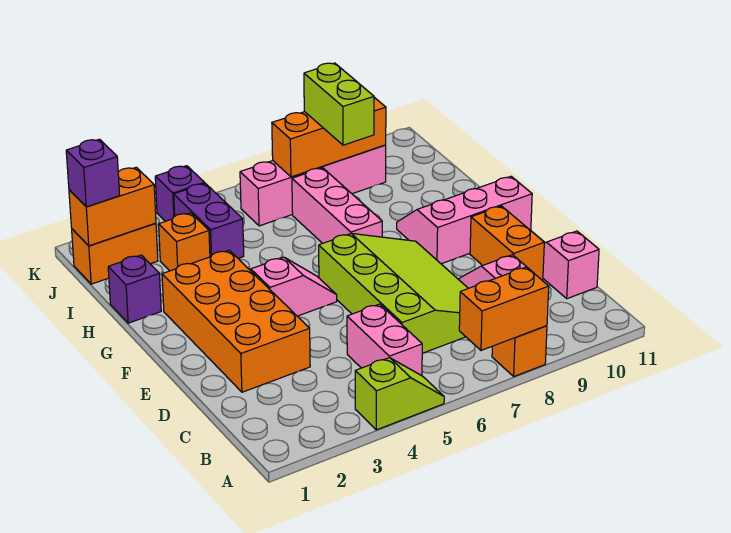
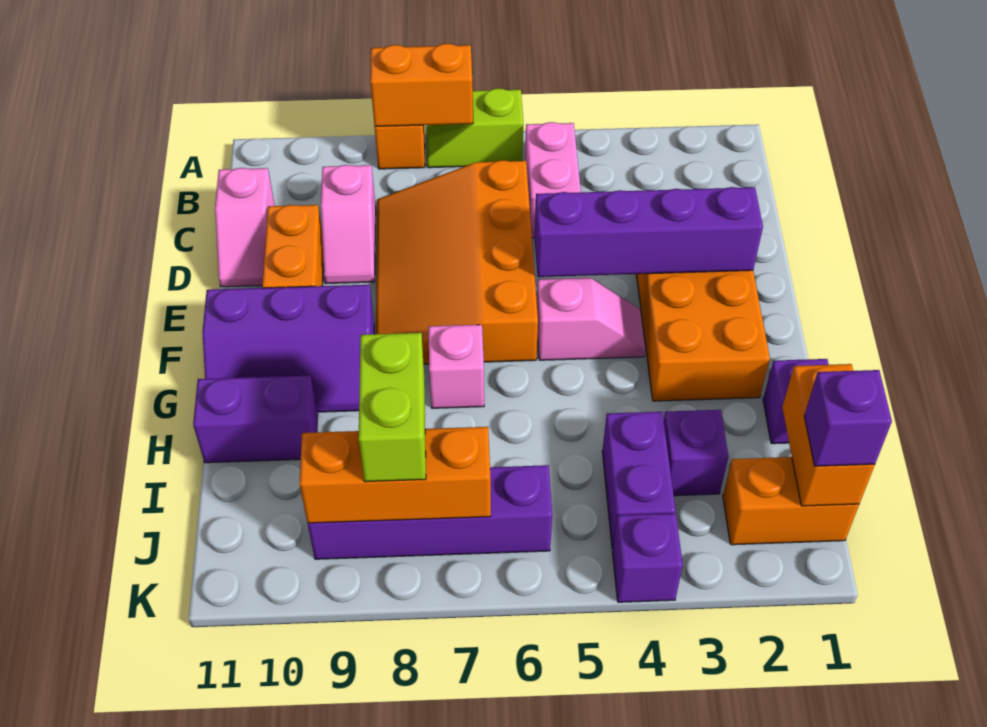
lime slope A4:A5 level 1 top 4 -> lime slope A6:A7 level 1 top 6
lime slope C6:F8 level 1 top 6 -> orange slope C6:F8 level 1 top 6
none -> purple brick E2:E5 level 2
pink slope F4:F5 level 1 top 4 -> pink slope F4:F5 level 1 top 5
pink slope F9:G11 level 1 top F -> purple slope F9:G11 level 1 top F
pink brick G7:I7 level 1 -> pink brick G7 level 1
none -> purple brick H10:H11 level 1
orange brick I3 level 1 -> purple brick I3 level 1
orange brick J1:J2 level 2 -> orange brick I1:J1 level 2
pink brick J6:J9 level 1 -> purple brick J6:J9 level 1

